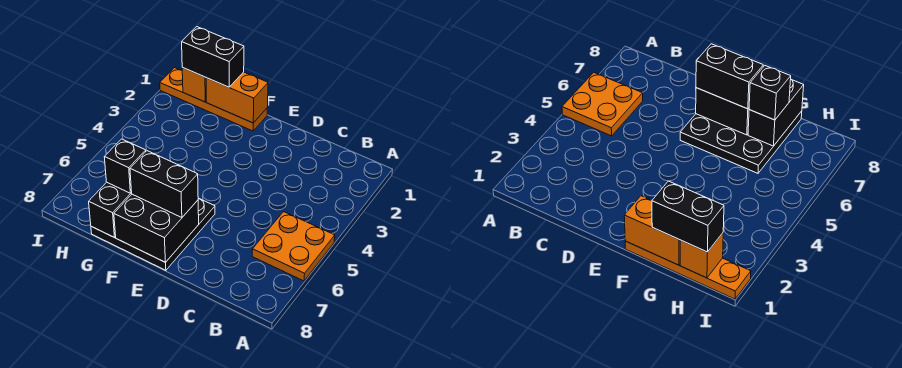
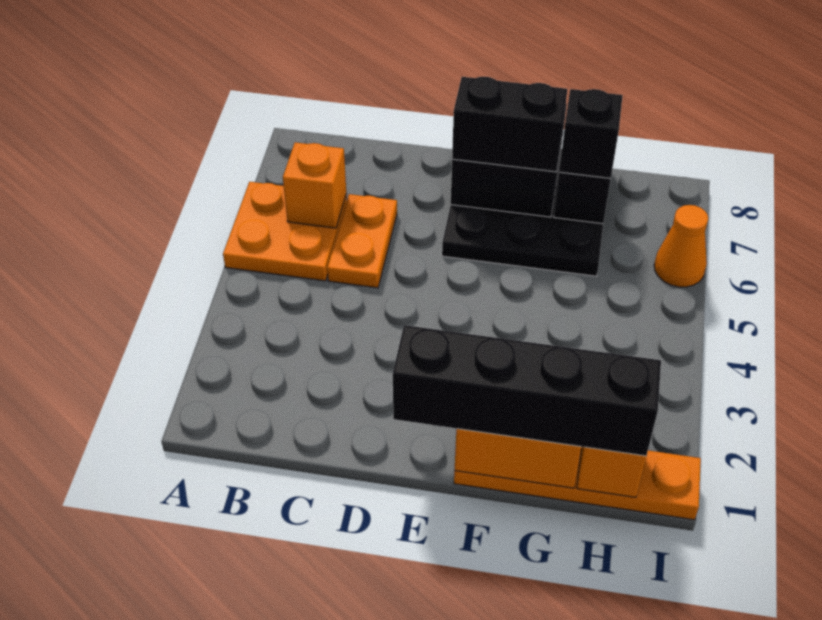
none -> orange brick B6 level 2
none -> orange plate C5:C6 level 1
black brick G1:H1 level 3 -> black brick E1:H1 level 3
none -> orange cone I6 level 1

